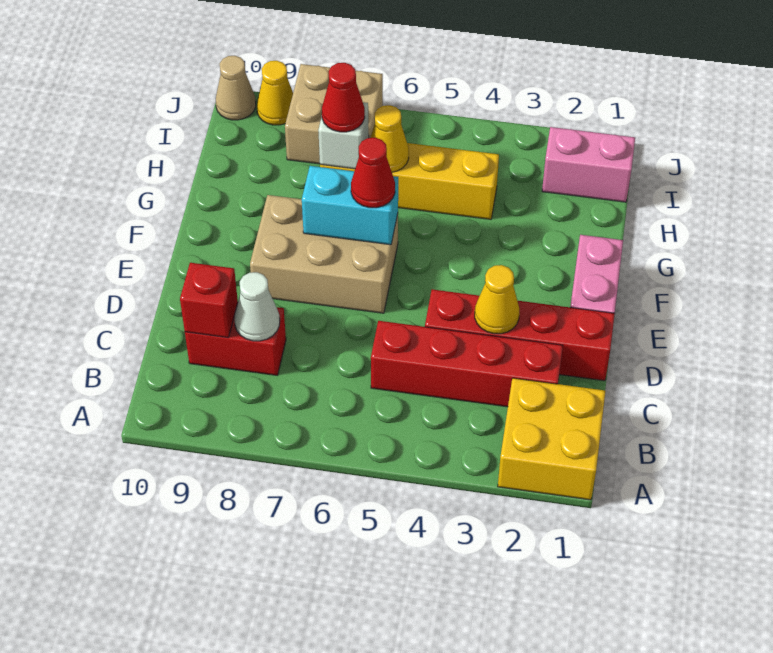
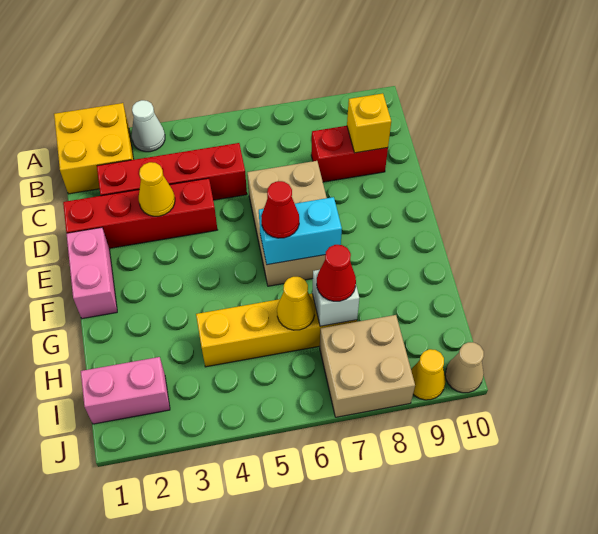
white cone C8 level 2 -> white cone A3 level 1
red brick C9 level 2 -> yellow brick C9 level 2
tan brick E6:F8 level 1 -> tan brick D6:F7 level 1

